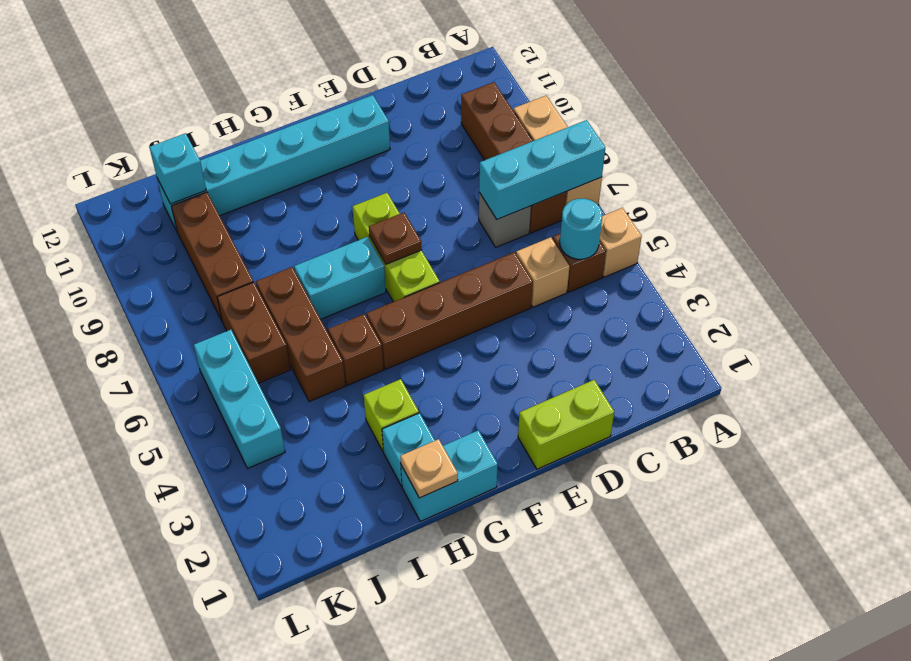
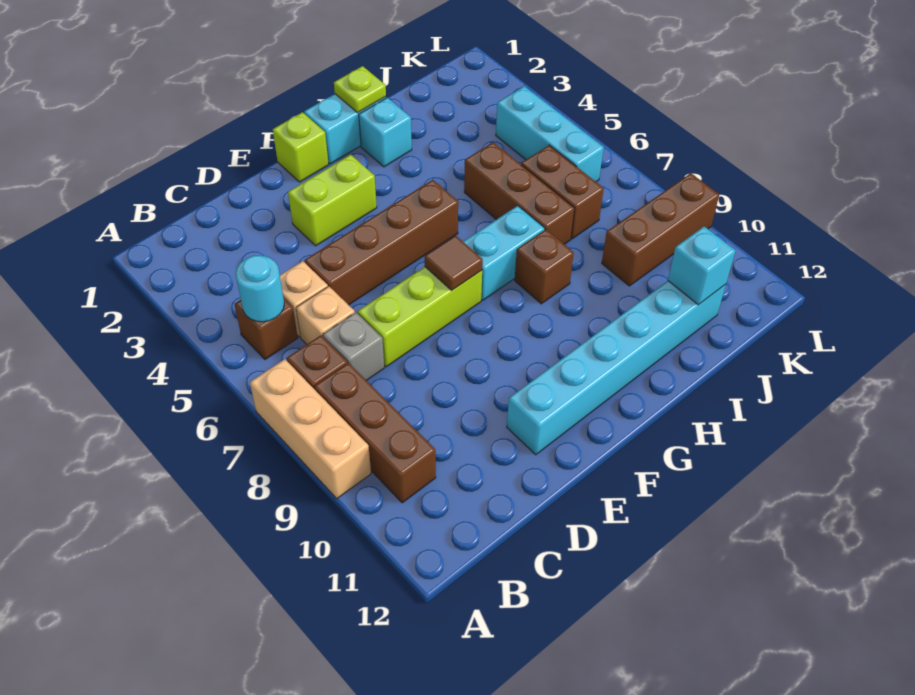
tan brick A5 level 1 -> tan brick C6 level 1
cyan brick A7:C7 level 2 -> none
lime brick D1:E1 level 1 -> lime brick E3:F3 level 1
lime brick F6:F8 level 1 -> lime brick D7:F7 level 1
brown plate F7 level 2 -> brown tile F7 level 2
tan plate H1 level 2 -> lime plate H1 level 2
lime brick H3 level 1 -> lime brick F1 level 1
brown brick H5 level 1 -> brown brick H8 level 1
brown brick J8:J10 level 1 -> brown brick J9:L9 level 1

